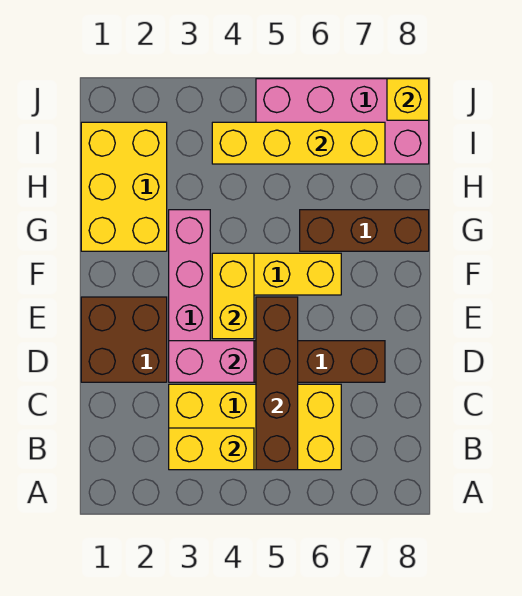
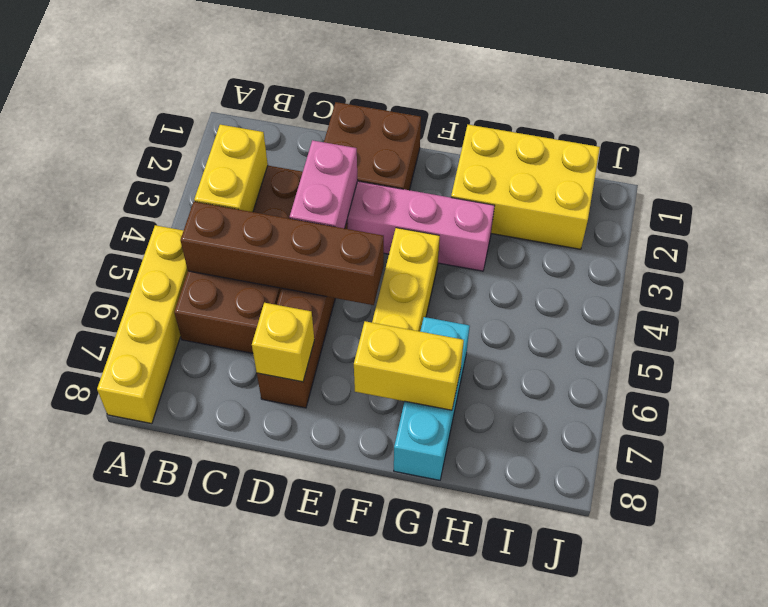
yellow brick B3:C6 level 1 -> brown brick B3:C6 level 1
yellow brick E4:F4 level 2 -> yellow brick F7:G7 level 2
brown brick G6:G8 level 1 -> cyan brick G6:G8 level 1
yellow brick I4:I7 level 2 -> yellow brick A5:A8 level 1
pink brick I5:J8 level 1 -> none
yellow brick J8 level 2 -> yellow brick D7 level 2

